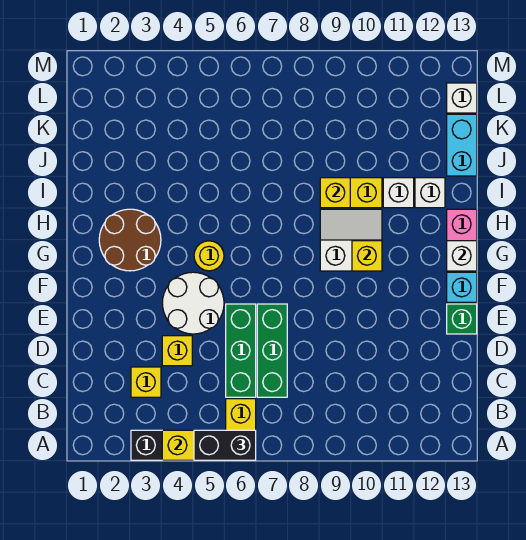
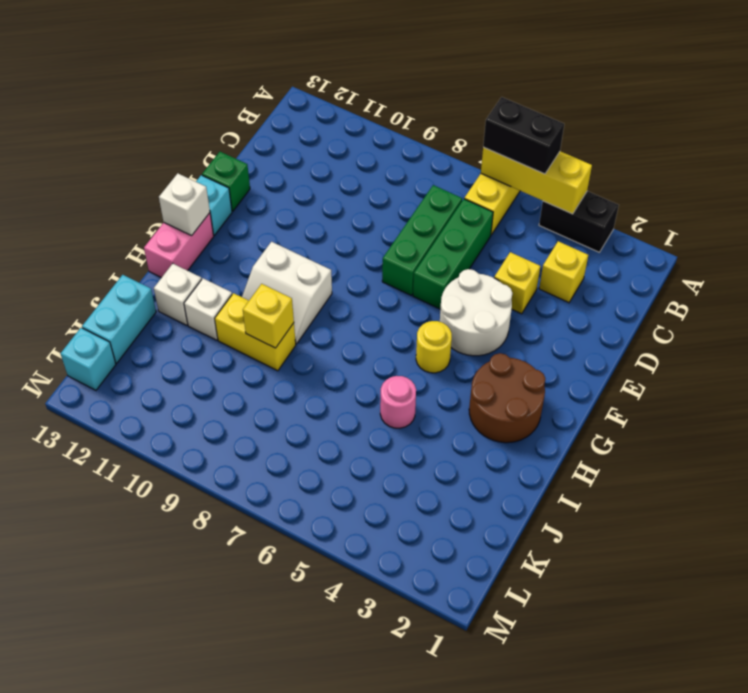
yellow brick G10 level 2 -> none
none -> pink round brick I5 level 1
white brick L13 level 1 -> cyan brick L13 level 1

